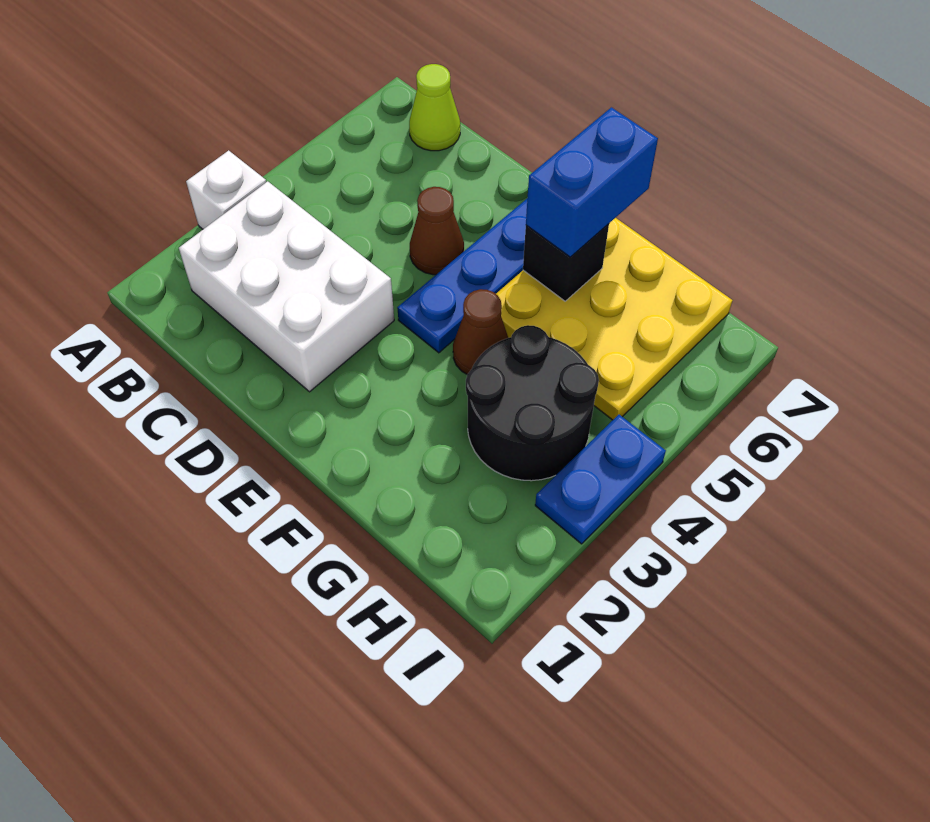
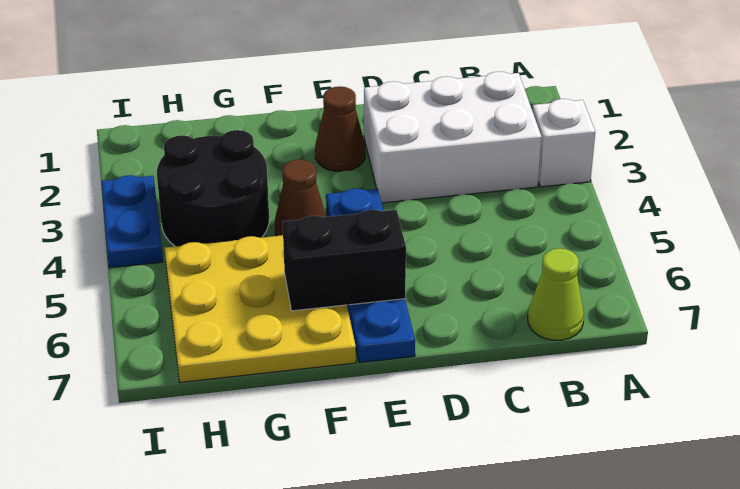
brown cone D5 level 1 -> brown cone E2 level 1
black brick F6 level 2 -> black brick E6:F6 level 2
blue brick F6:F7 level 3 -> none

